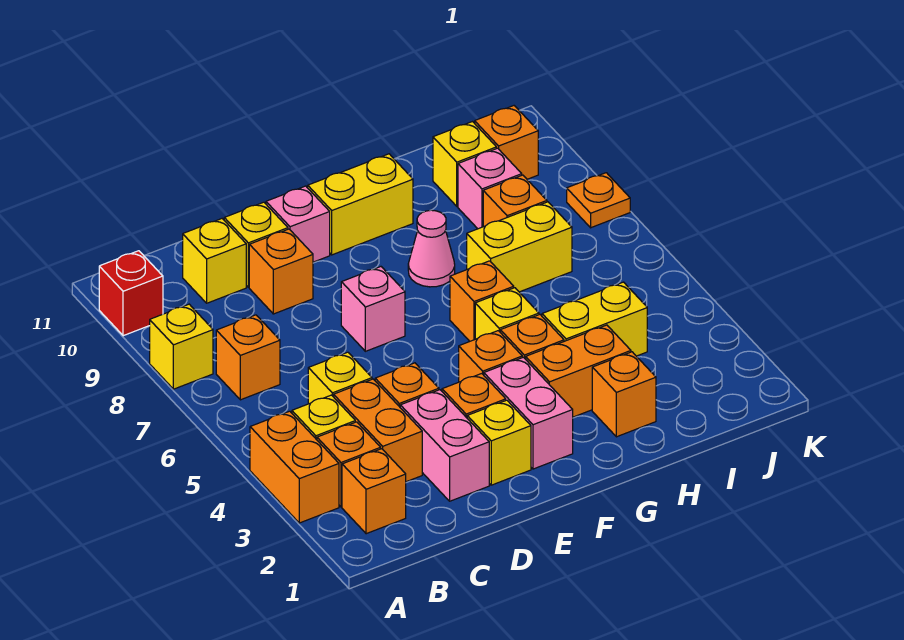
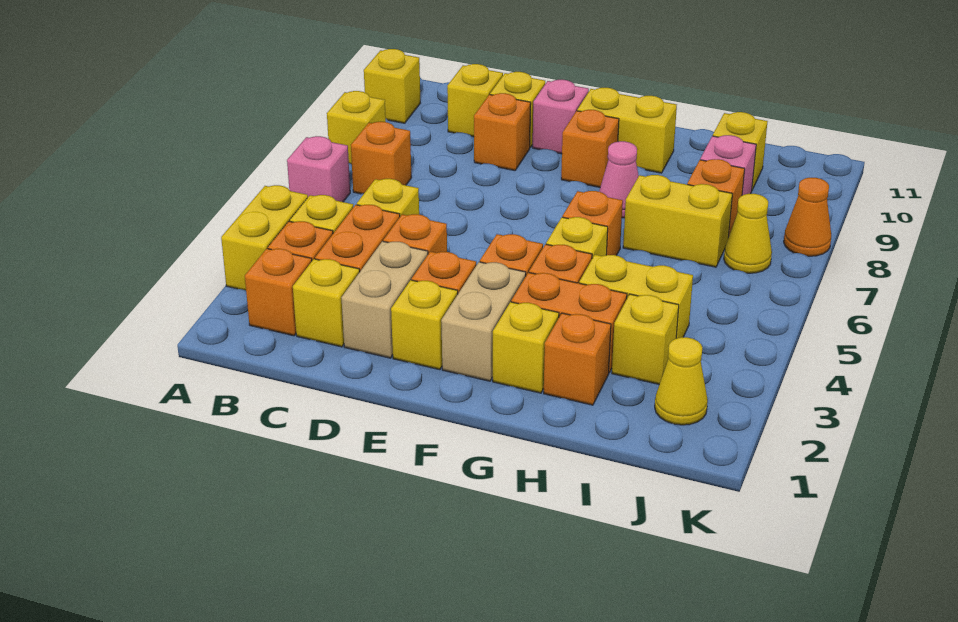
orange brick A3:A4 level 1 -> yellow brick A3:A4 level 1
red brick A10 level 1 -> yellow brick A10 level 1
none -> yellow brick C2 level 1
pink brick D2:D3 level 1 -> tan brick D2:D3 level 1
pink brick E7 level 1 -> pink brick A6 level 1
pink brick F2:F3 level 1 -> tan brick F2:F3 level 1
none -> yellow brick G2 level 1
none -> yellow brick I3 level 1
none -> yellow cone J2 level 1
none -> yellow cone J7 level 1
orange brick J10 level 1 -> orange brick F9 level 1
orange plate K8 level 1 -> orange cone K8 level 1

